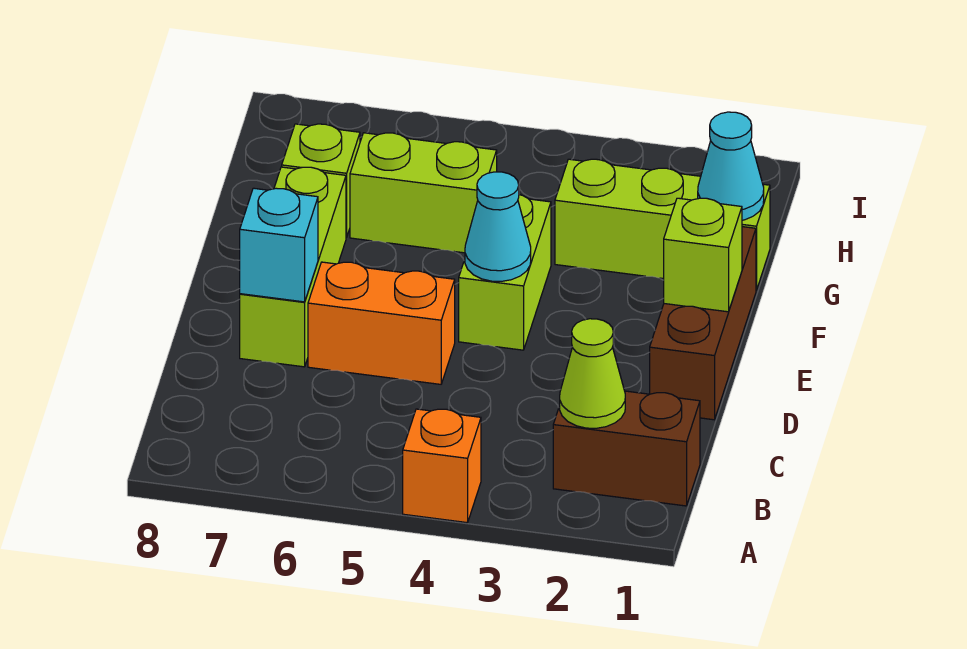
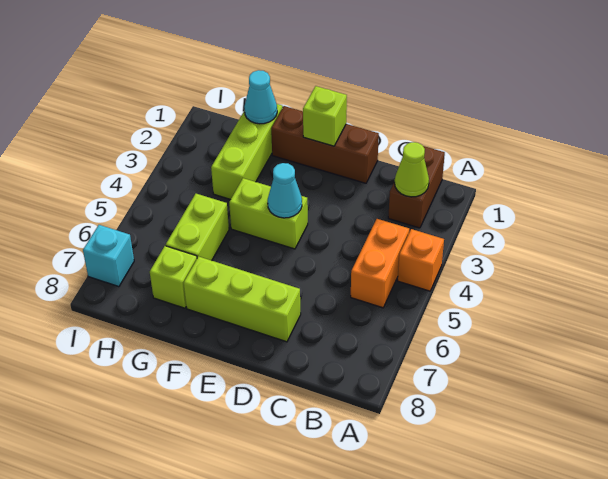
orange brick D5:D6 level 1 -> orange brick B4:B5 level 1
cyan brick D7 level 2 -> cyan brick I7 level 1

